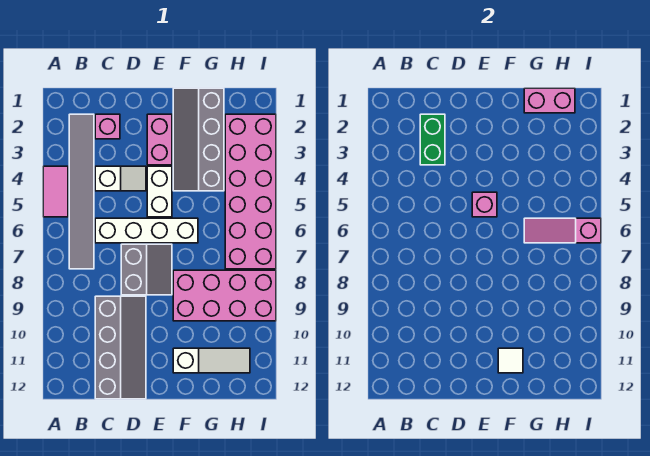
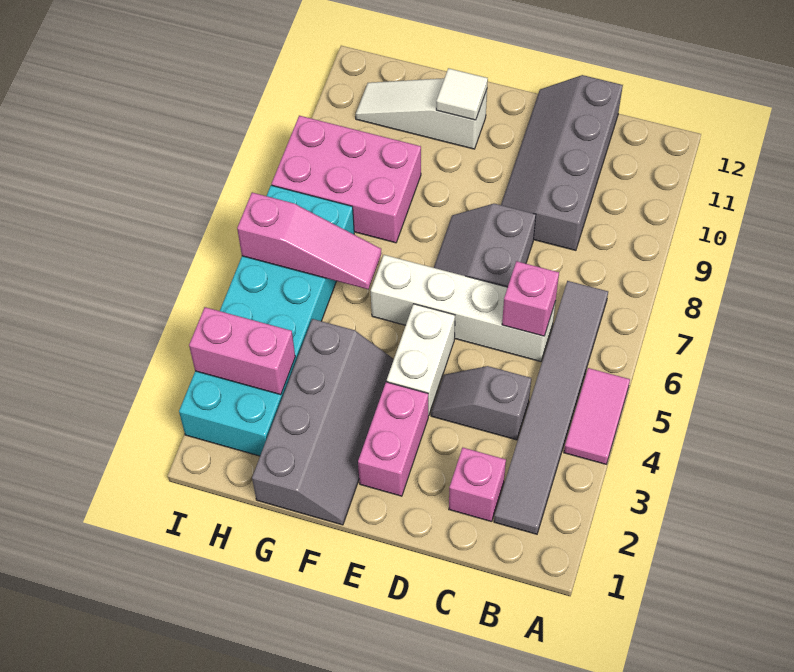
green brick C2:C3 level 2 -> none
white slope C4:D4 level 1 top C -> grey slope C4:D4 level 1 top C
pink brick E5 level 2 -> pink brick C6 level 2
pink brick F8:I9 level 1 -> pink brick G8:I9 level 1
pink brick G1:H1 level 2 -> pink brick H3:I3 level 2
pink brick H2:I7 level 1 -> cyan brick H2:I7 level 1

